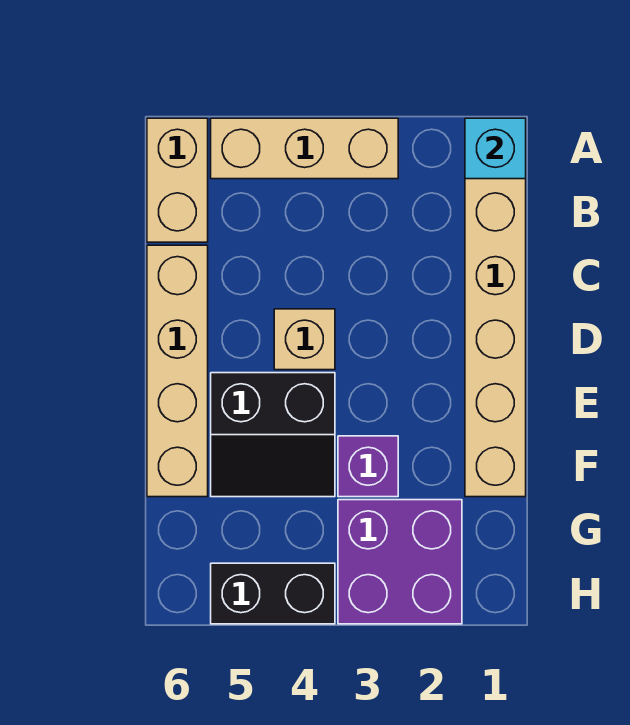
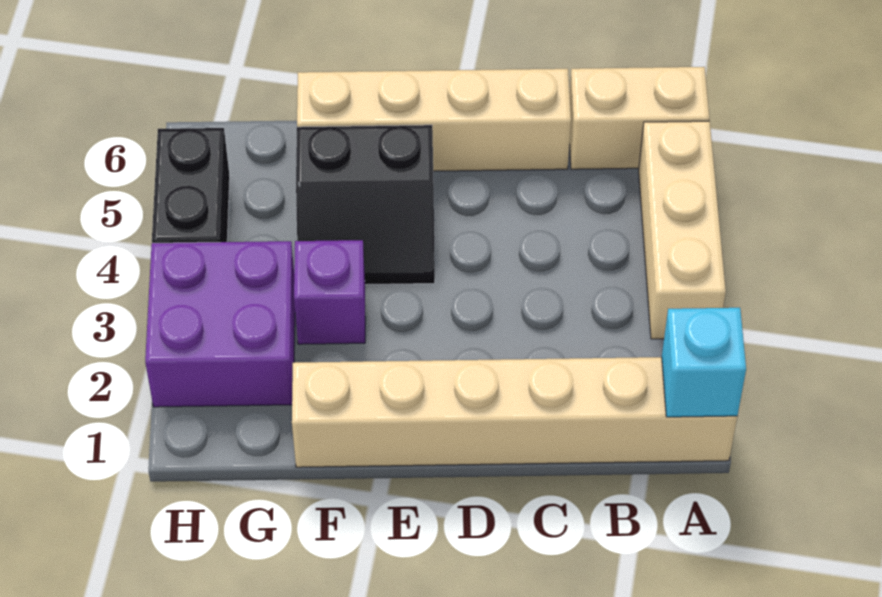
tan brick D4 level 1 -> none
black slope E4:F5 level 1 top E -> black slope E4:F5 level 1 top 5

